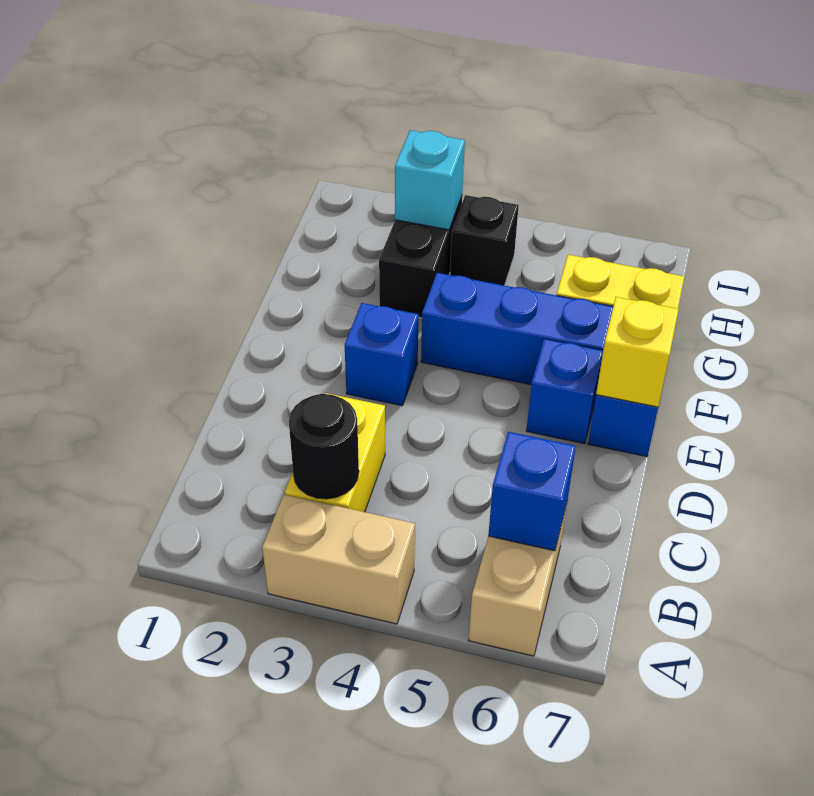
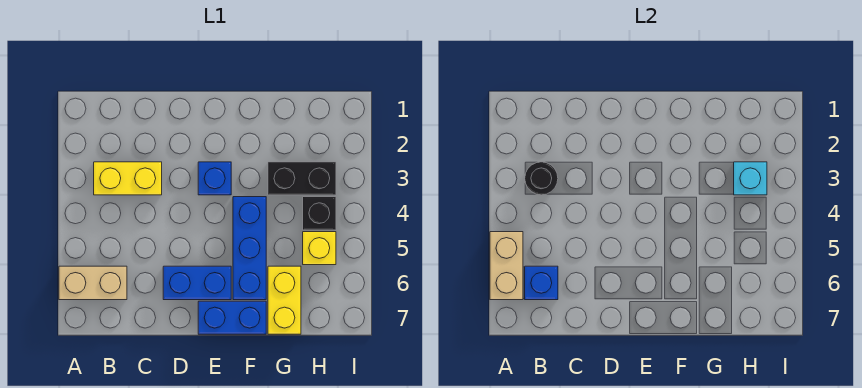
tan brick A3:A4 level 1 -> tan brick A5:A6 level 2
blue brick E6 level 1 -> blue brick D6:E6 level 1
yellow brick E7 level 2 -> yellow brick H5 level 1

